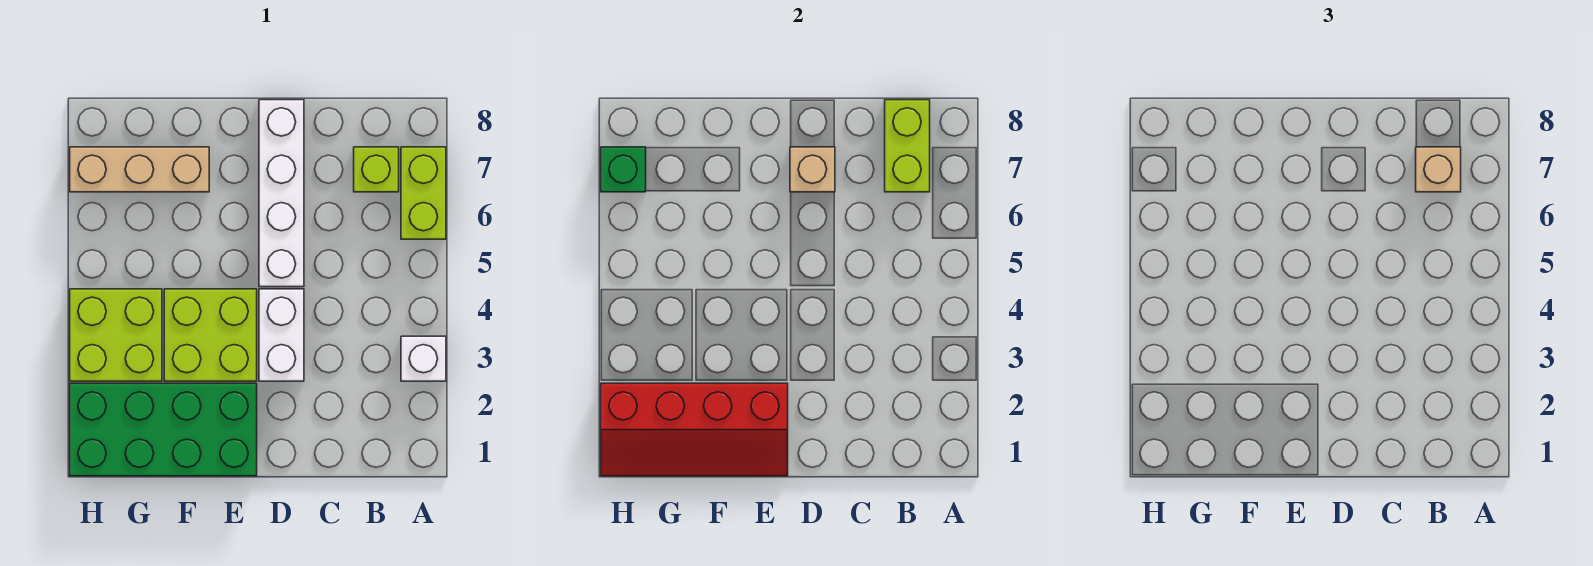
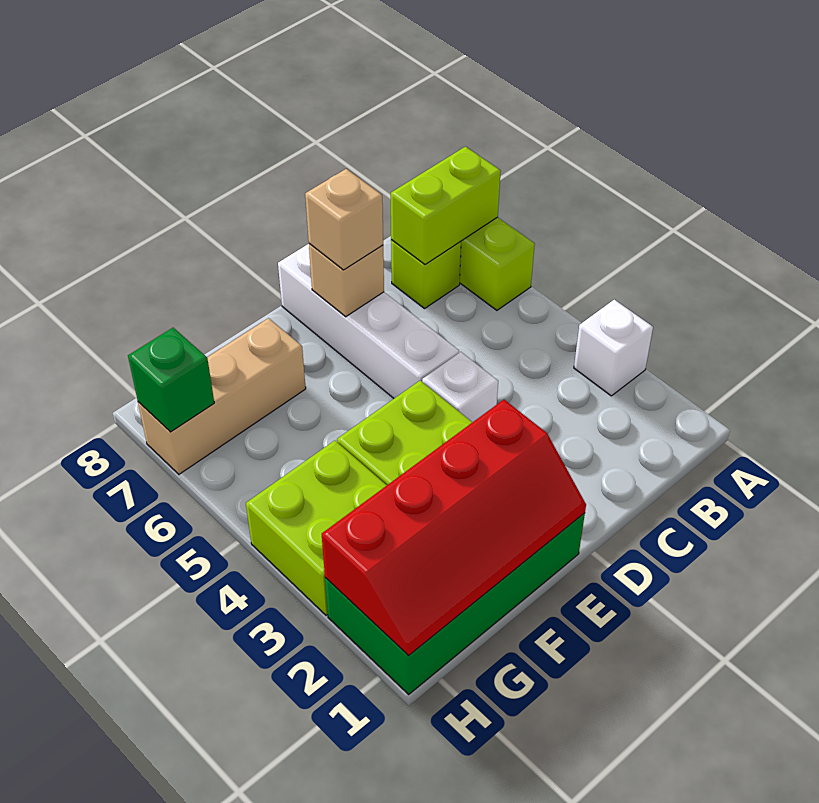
lime brick B7:B8 level 2 -> lime brick A7:B7 level 2
tan brick B7 level 3 -> tan brick D7 level 3
white brick D3:D4 level 1 -> white brick D4 level 1

